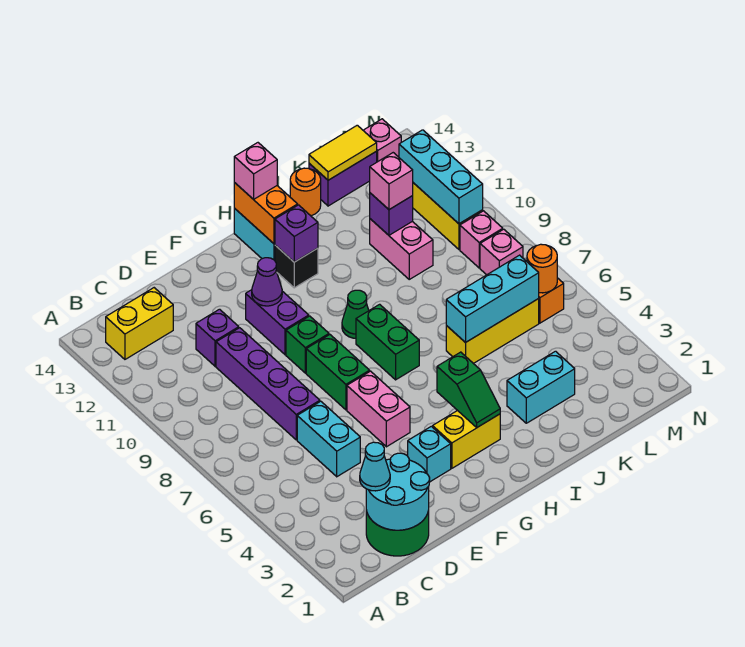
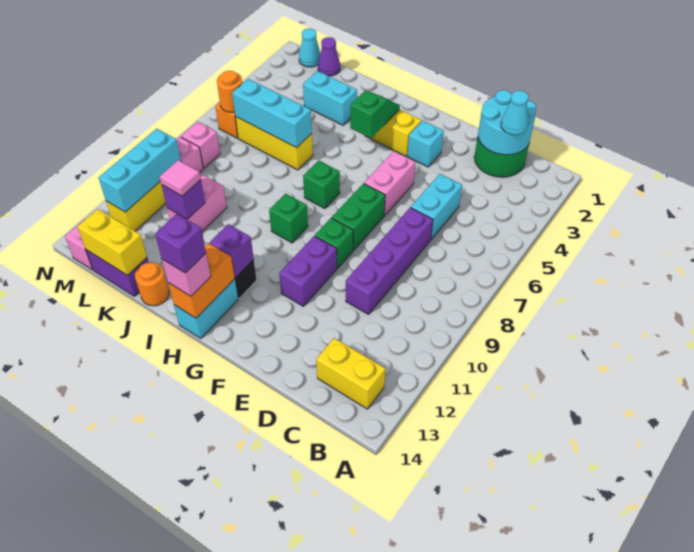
purple brick D11 level 1 -> purple brick H14 level 4
purple cone F11 level 2 -> purple cone L1 level 1
green brick H7:H8 level 1 -> green brick H7 level 1
green cone H9 level 1 -> green brick H9 level 1
pink brick K11 level 3 -> pink tile K11 level 3
yellow tile K14:L14 level 2 -> yellow brick K14:L14 level 2
none -> cyan cone M1 level 1

